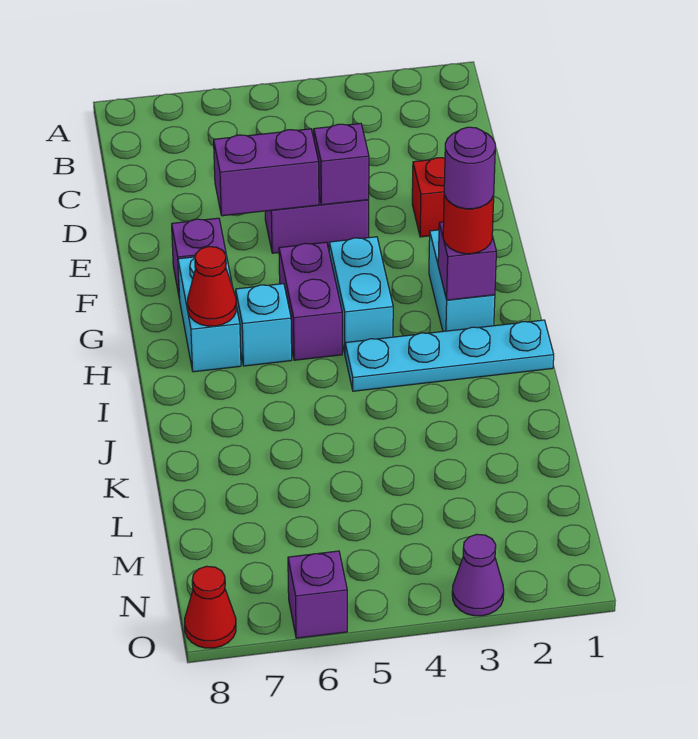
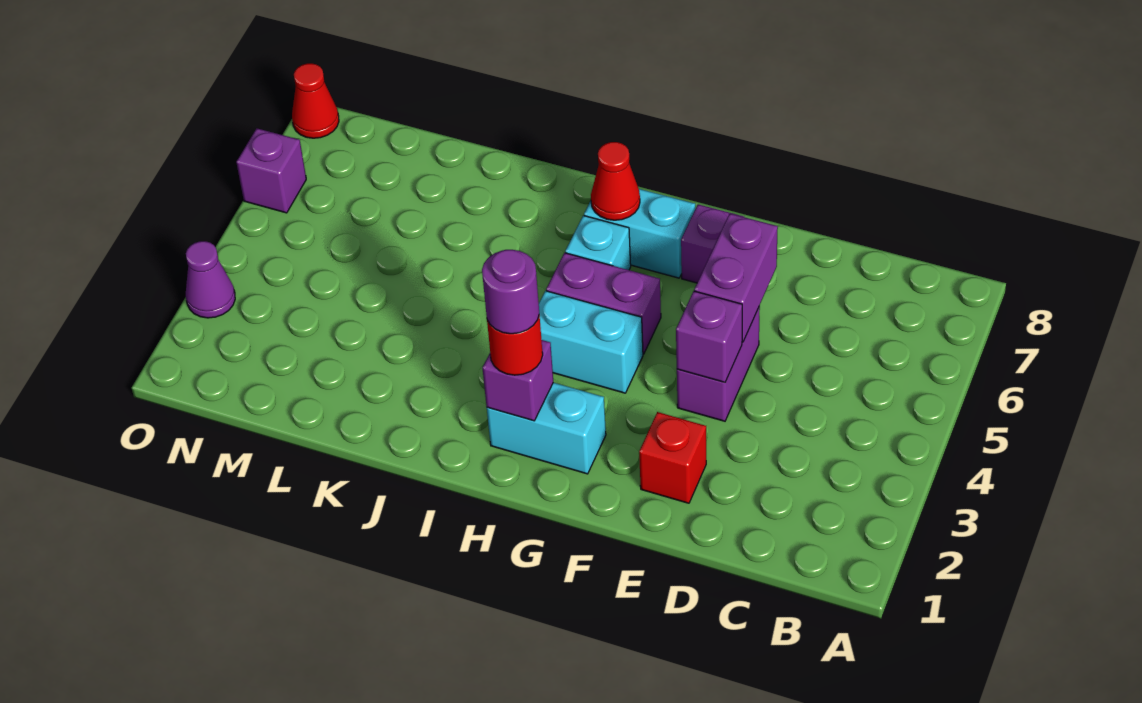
cyan plate I1:I4 level 1 -> none

